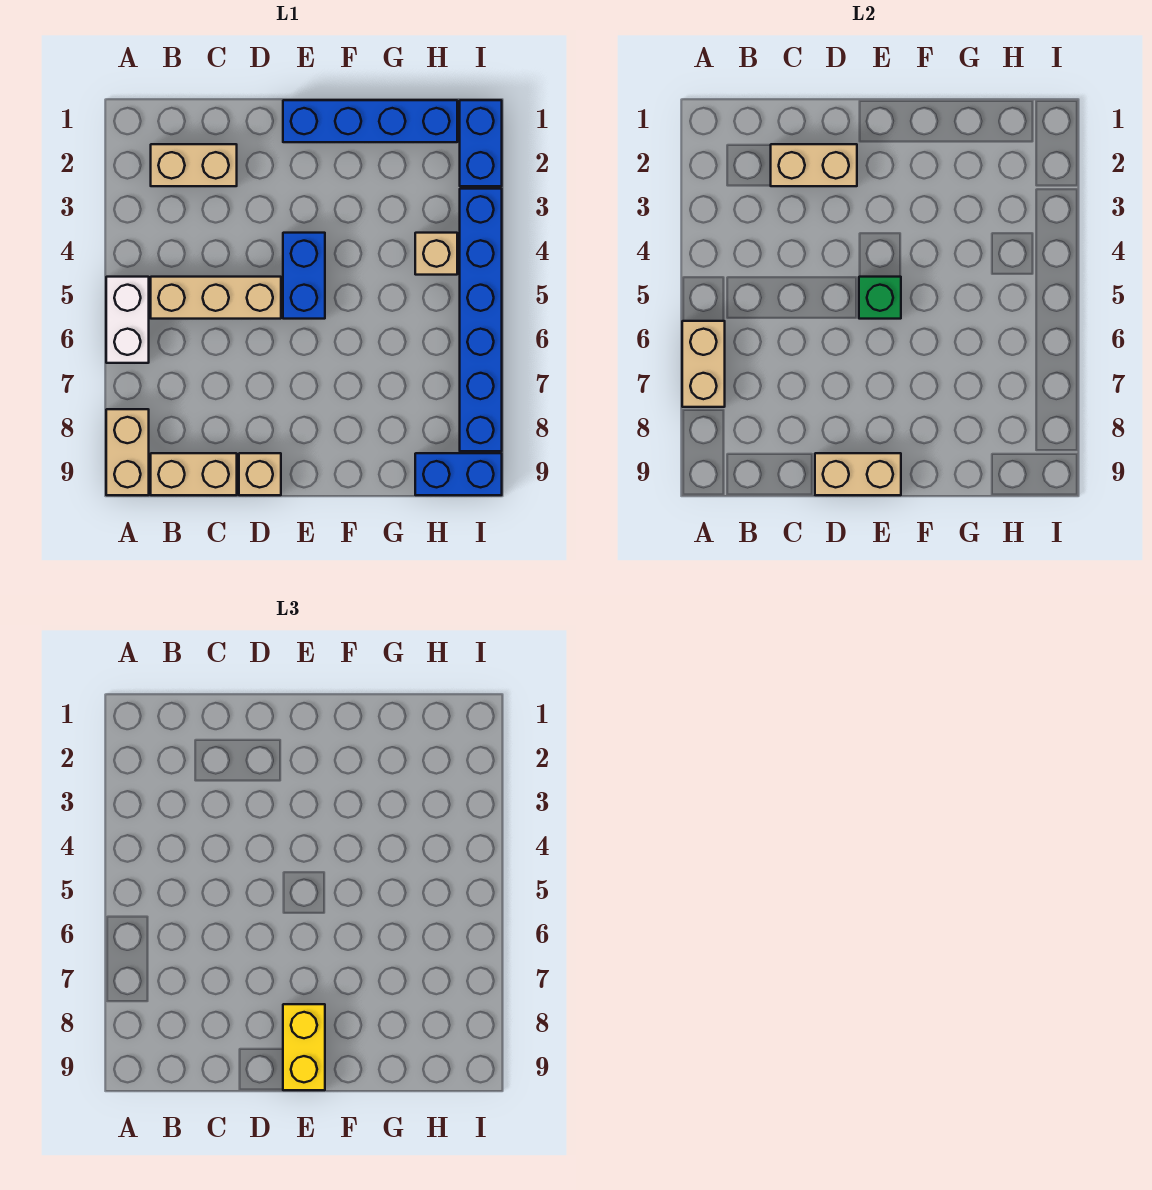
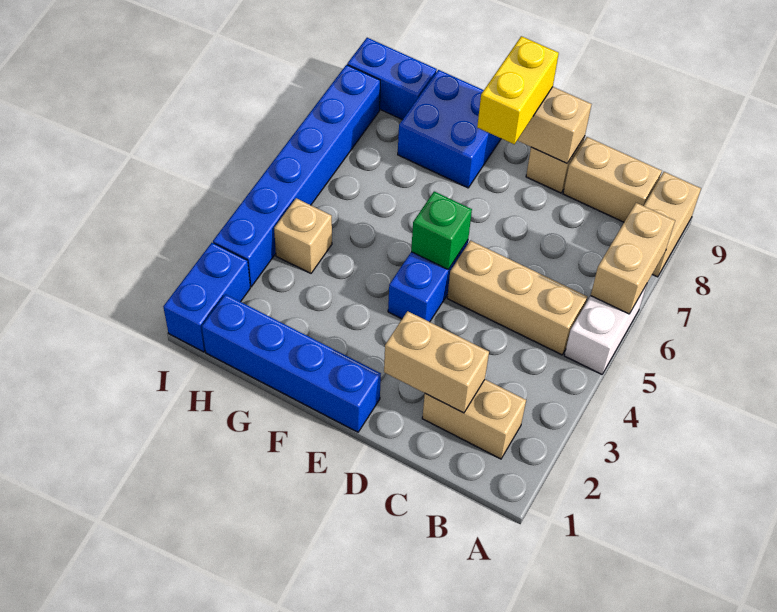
none -> blue brick F8:G9 level 1

